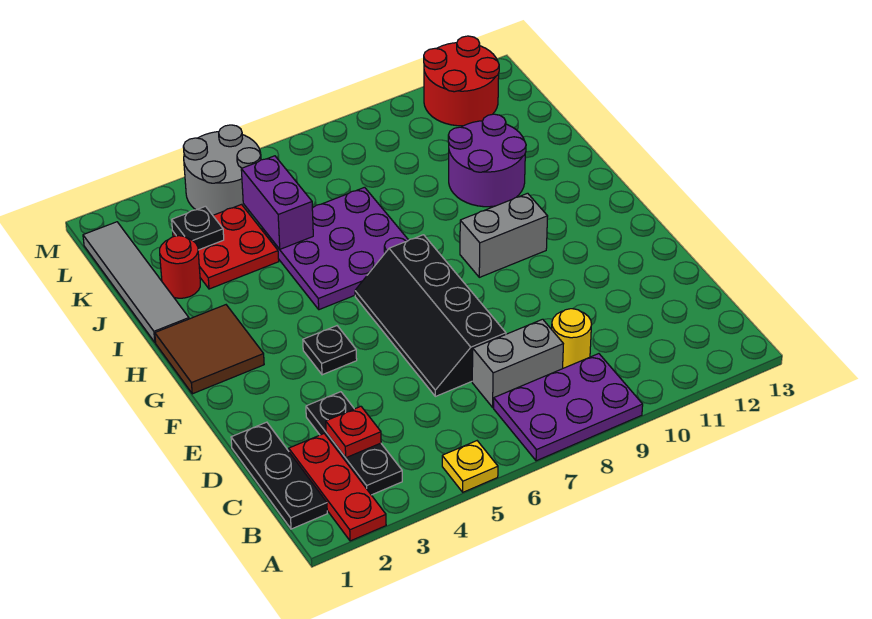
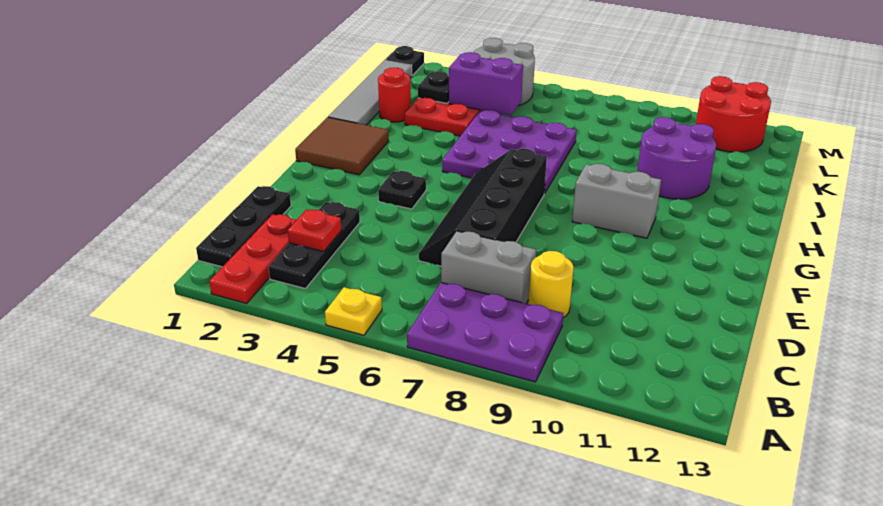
purple brick J5:K5 level 2 -> purple brick K4:K5 level 2
none -> black plate M1 level 1

